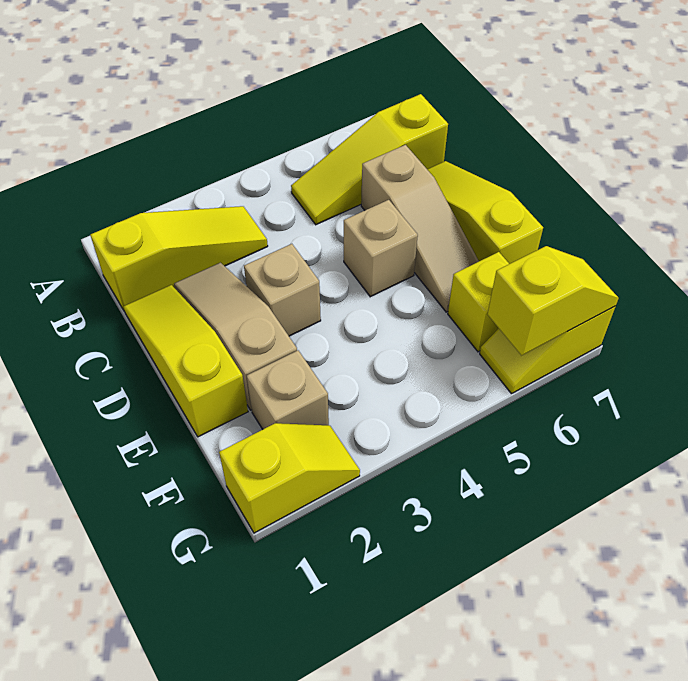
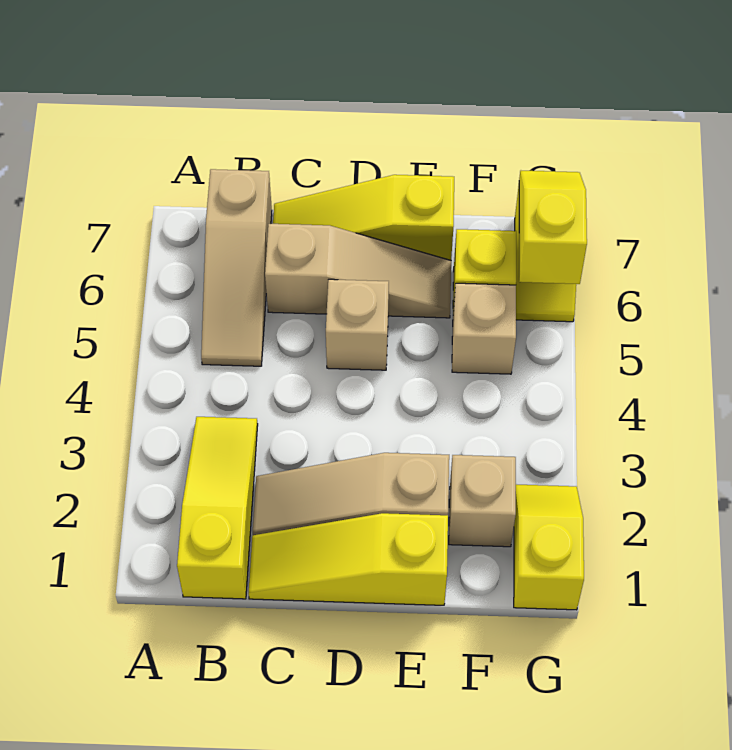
yellow slope B5:B7 level 1 top 7 -> tan slope B5:B7 level 1 top 7
tan brick D3 level 1 -> tan brick F5 level 1

